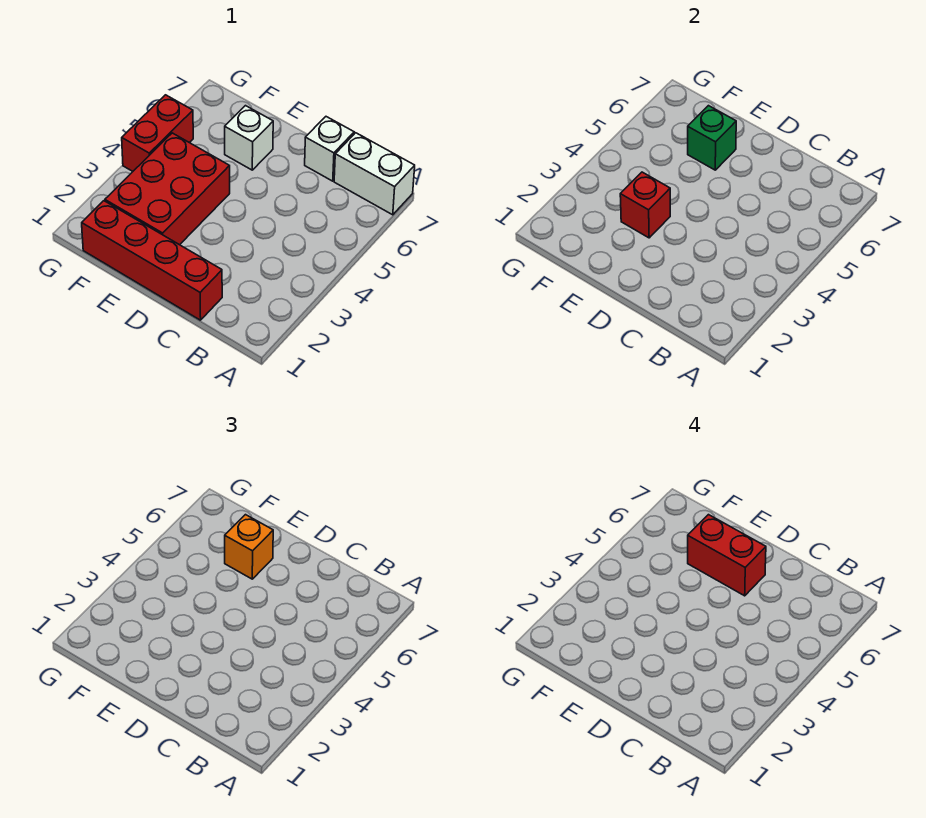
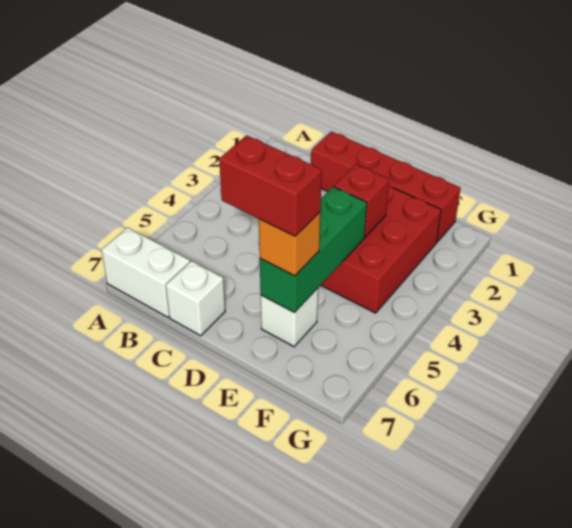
green brick E6 level 2 -> green brick E4:E6 level 2
red brick G4:G5 level 1 -> none

